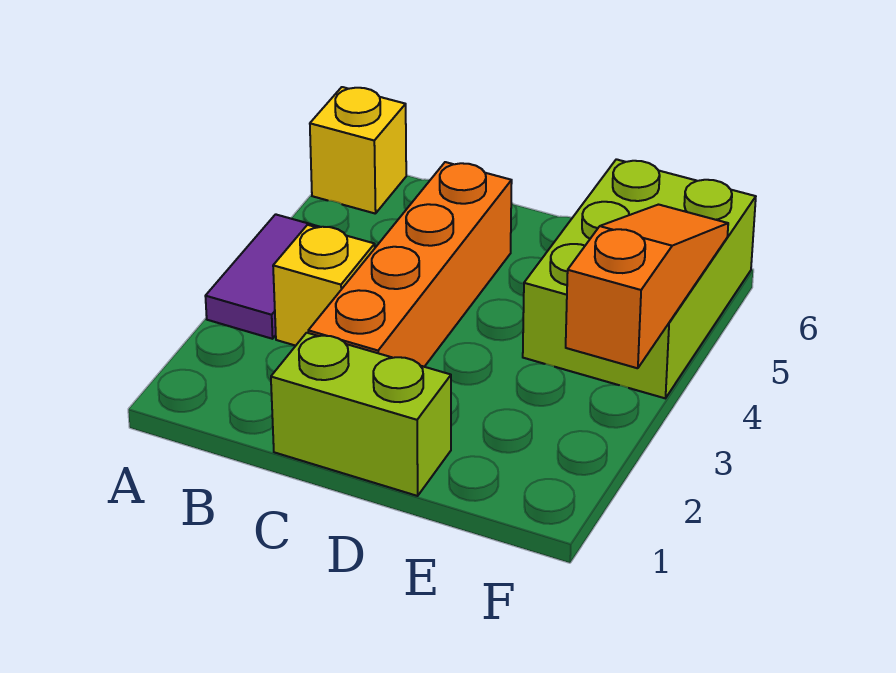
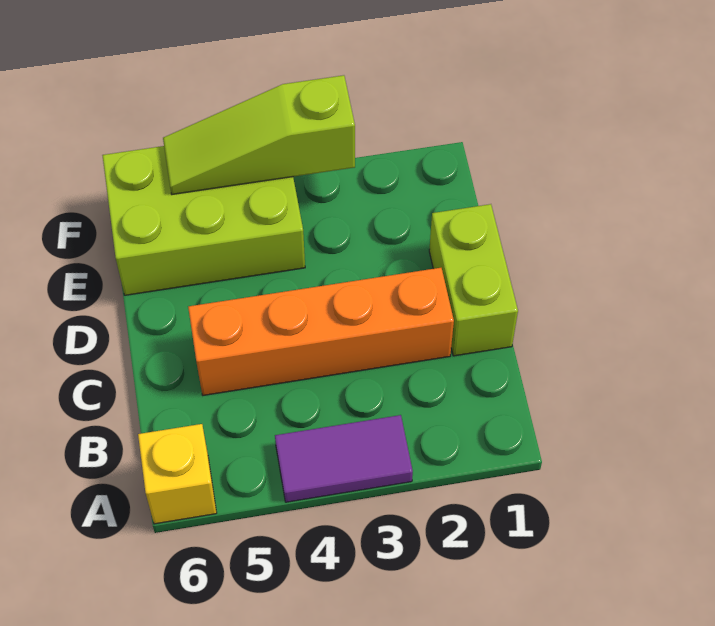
yellow brick B3 level 1 -> none
orange slope F3:F5 level 2 top 3 -> lime slope F3:F5 level 2 top 3

